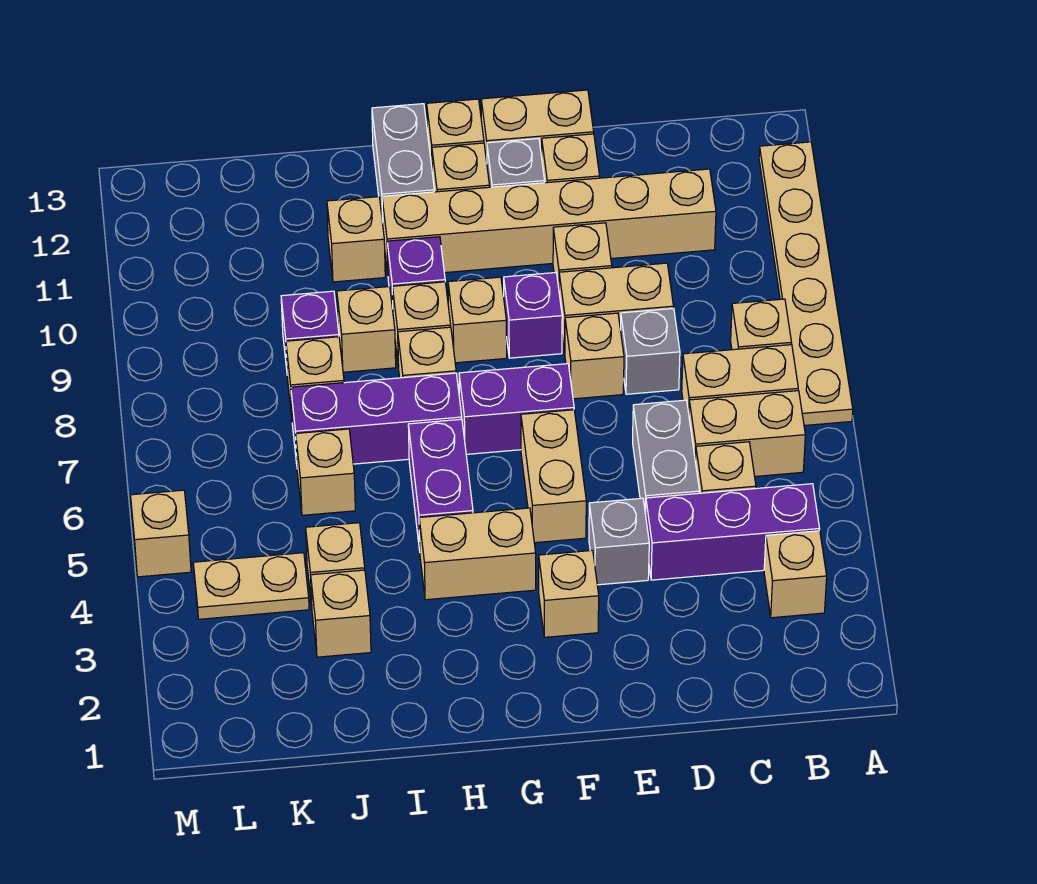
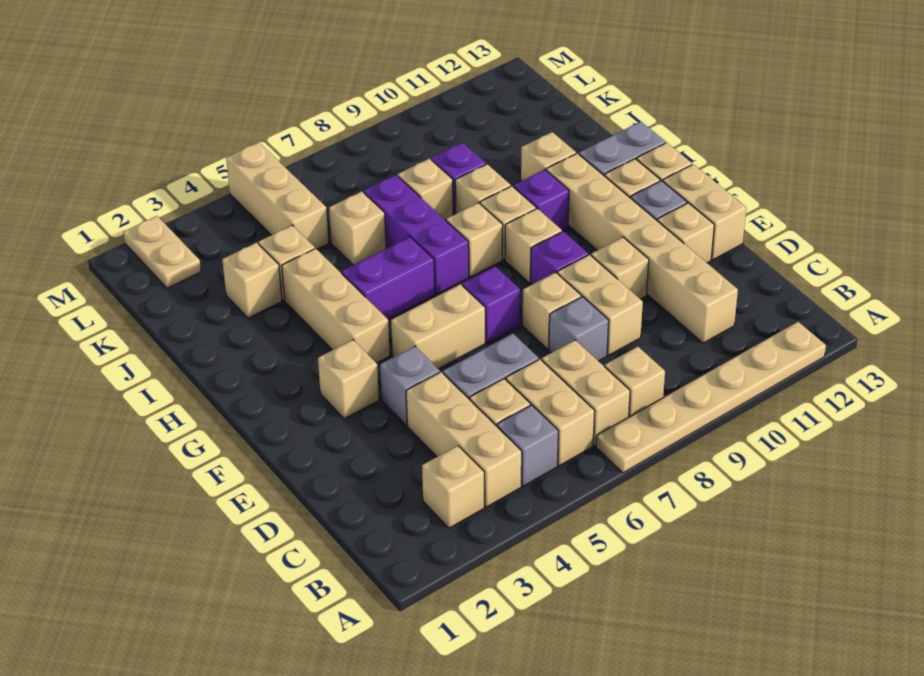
purple brick B4:D4 level 1 -> tan brick B4:D4 level 1
none -> grey brick B5 level 1
purple brick F7:G7 level 1 -> purple brick F7 level 1
tan brick G4:H4 level 1 -> tan brick G4:I4 level 1
tan plate K4:L4 level 1 -> tan plate L2:M2 level 1
tan brick M5 level 1 -> tan brick K5:M5 level 1

